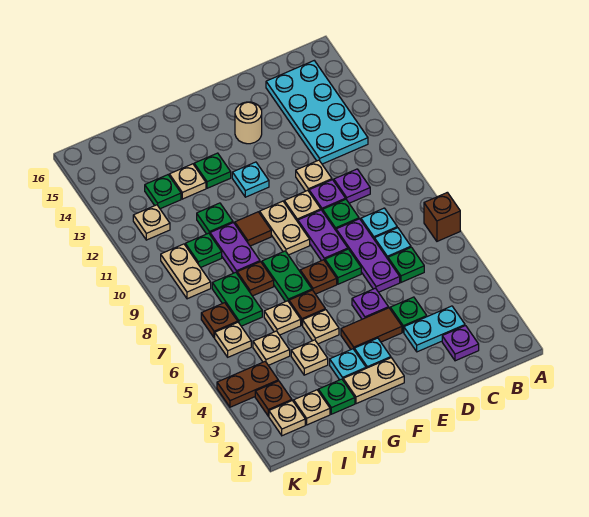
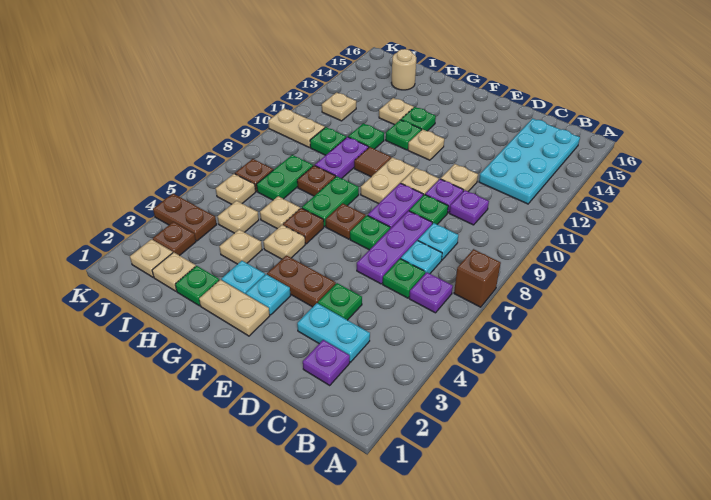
brown tile E4:F4 level 1 -> brown plate E4:F4 level 1
purple plate E5 level 1 -> purple plate B6 level 1
tan round brick E14 level 1 -> tan round brick I15 level 1
cyan plate F12 level 1 -> tan plate F12 level 1
green plate I13 level 1 -> green plate G12 level 1
tan plate J9:J10 level 1 -> tan plate J10:K10 level 1

